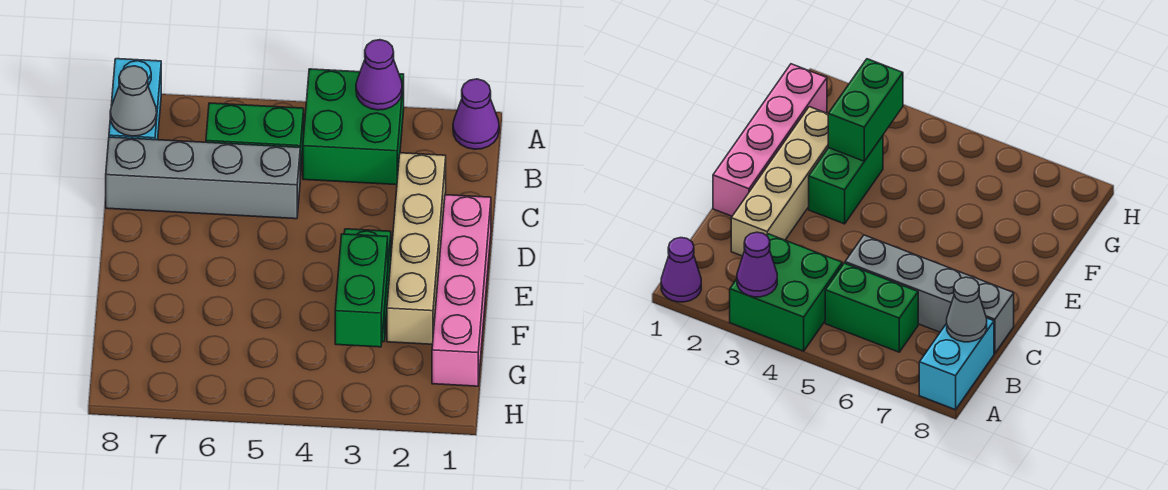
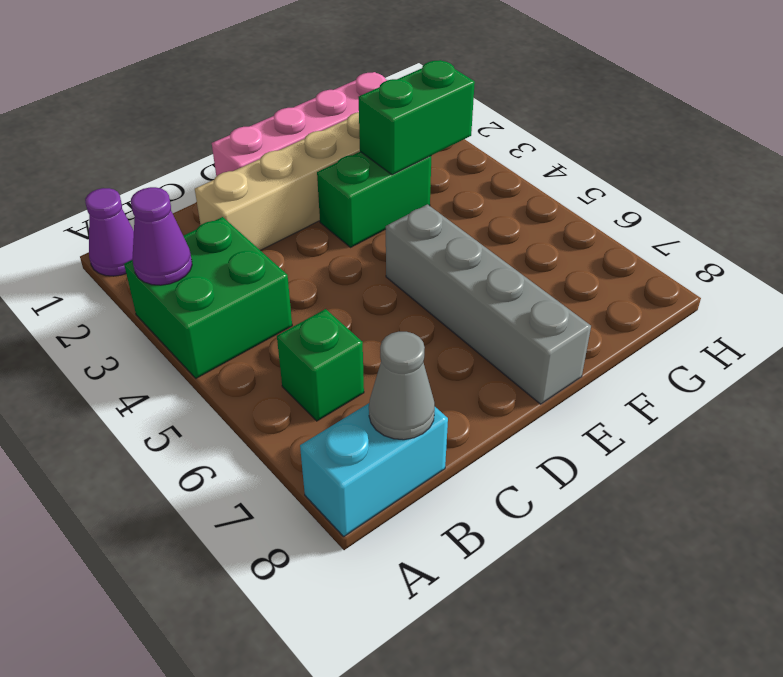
green brick B5:B6 level 1 -> green brick B6 level 1
grey brick C5:C8 level 1 -> grey brick E5:E8 level 1

